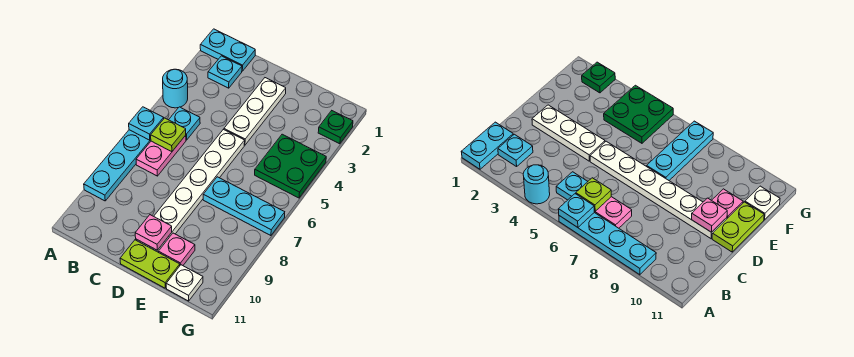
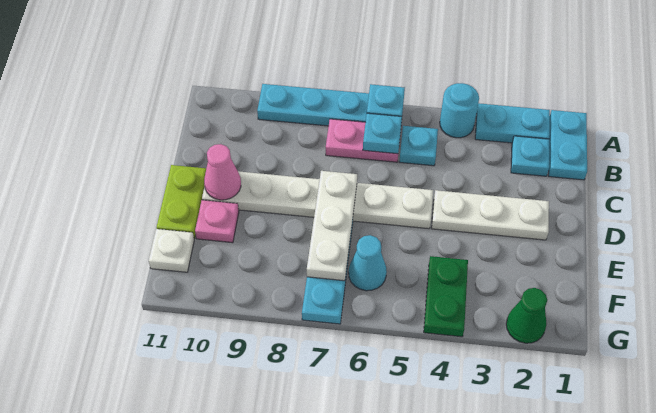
none -> cyan plate A2:A3 level 1
lime plate B6 level 2 -> cyan plate B6 level 2
none -> white plate D7:F7 level 2
pink plate D10 level 2 -> pink cone D10 level 2
green plate F4:G5 level 1 -> green plate F4:G4 level 1
none -> cyan cone F6 level 1
green plate G2 level 1 -> green cone G2 level 1

